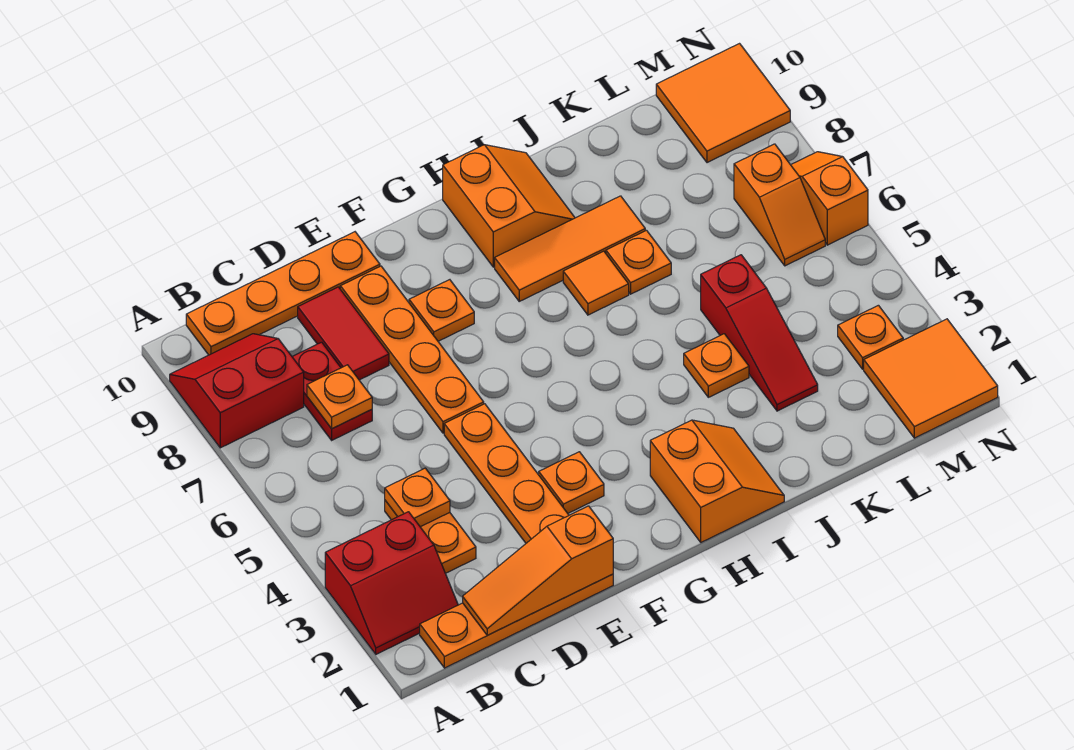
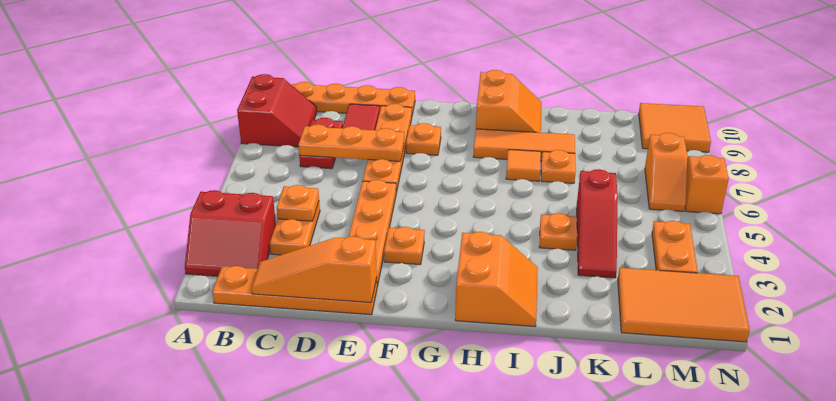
red slope A8:B9 level 1 top 8 -> red slope A8:B9 level 1 top A
orange plate C7 level 2 -> orange plate C7:E7 level 2
orange tile M1:N2 level 1 -> orange tile L1:N2 level 1
orange plate M3 level 1 -> orange plate M3:M4 level 1

